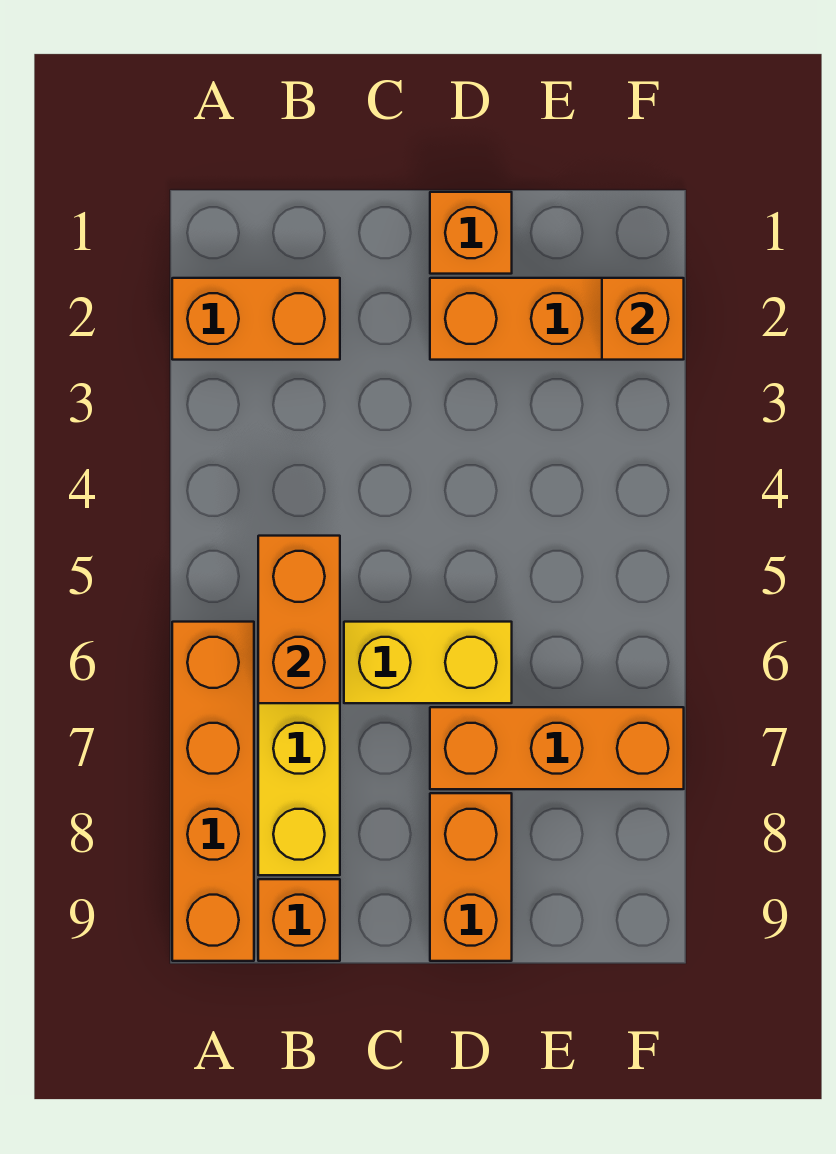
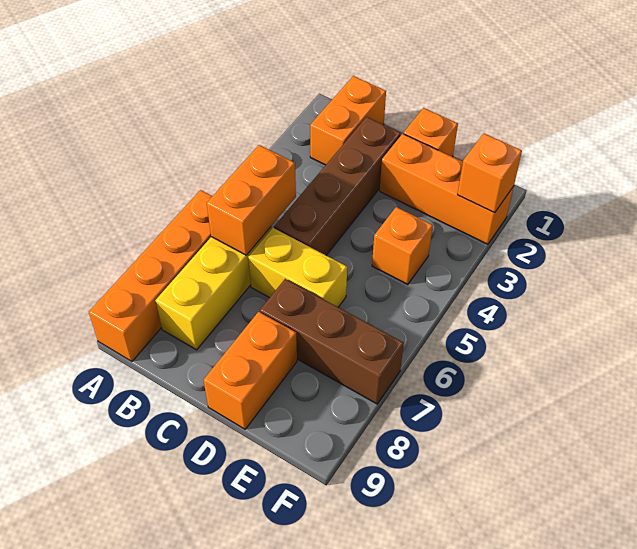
orange brick A2:B2 level 1 -> orange brick B1:B2 level 1
orange brick B9 level 1 -> orange brick E4 level 1
none -> brown brick C2:C5 level 1
orange brick D7:F7 level 1 -> brown brick D7:F7 level 1

